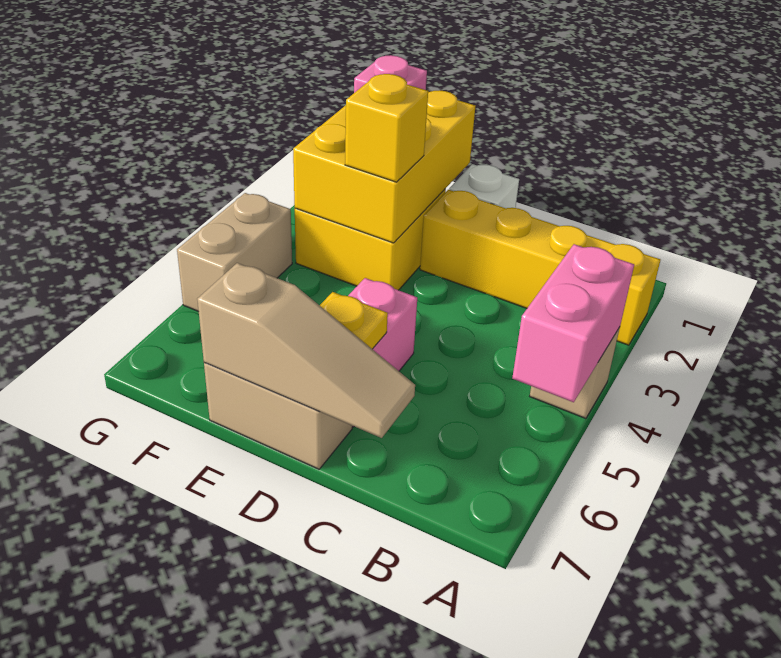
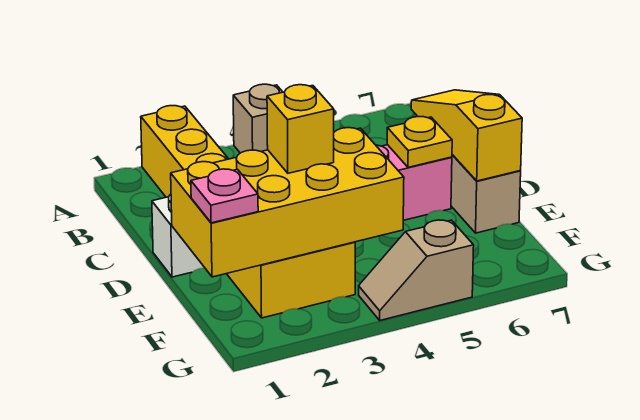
pink brick A4:A5 level 2 -> none
tan slope C7:E7 level 2 top E -> yellow slope C7:E7 level 2 top E
yellow brick E1:F3 level 2 -> yellow brick E1:F4 level 2
tan brick G4:G5 level 1 -> tan slope G4:G5 level 1 top 5

